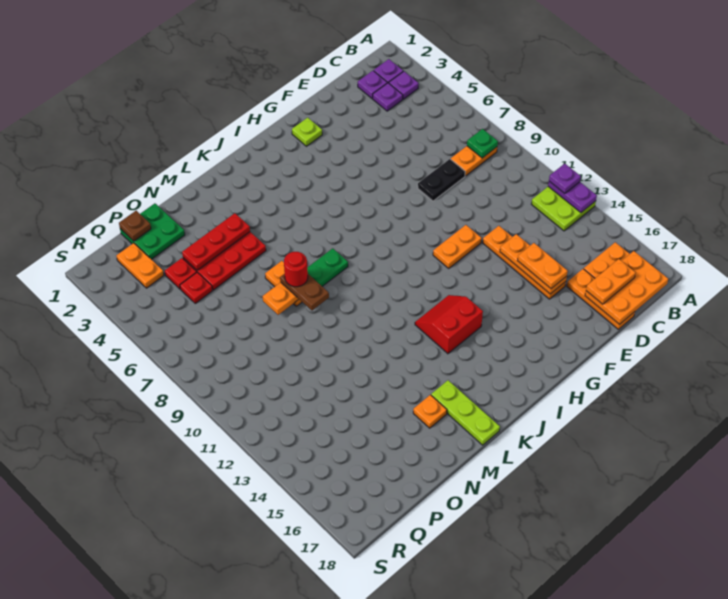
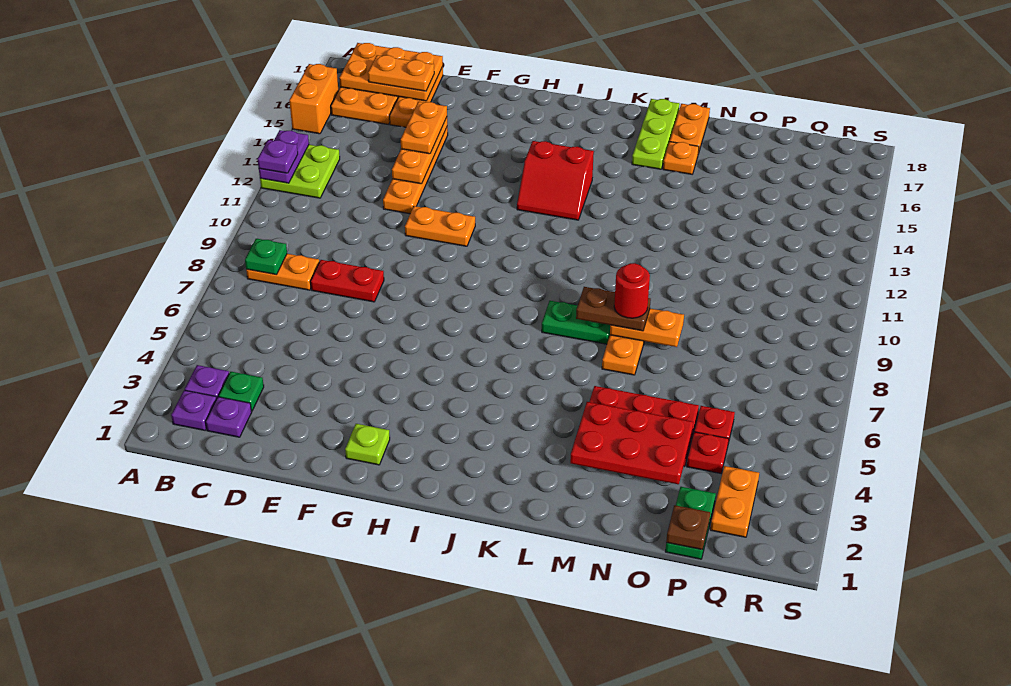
none -> orange brick A15:A16 level 1
purple plate C3 level 1 -> green plate C3 level 1
black plate D8:E8 level 1 -> red plate D8:E8 level 1
red plate M4:O4 level 2 -> red plate M3:O4 level 2
brown plate M8:M9 level 3 -> brown plate L8:M8 level 3
none -> orange plate M17:M18 level 1
green plate O1:P2 level 1 -> green plate P1:P2 level 1

